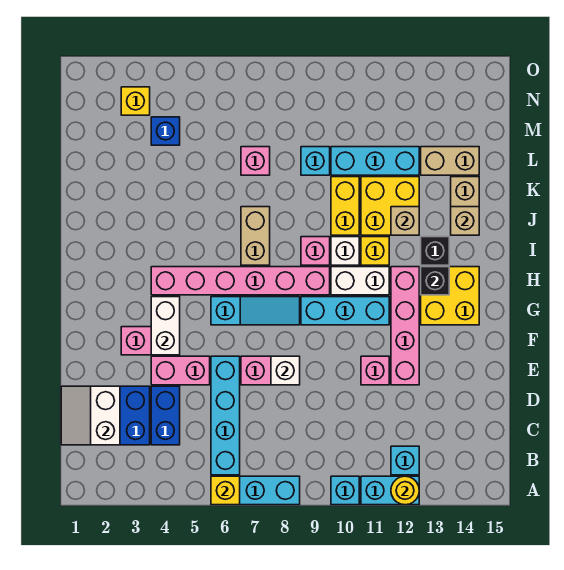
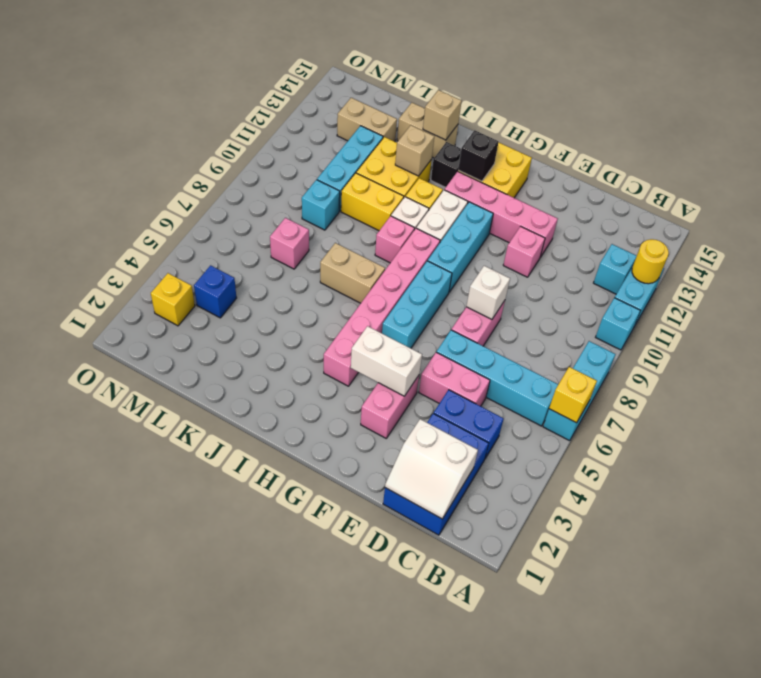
pink brick E4:E5 level 1 -> pink brick D5:E5 level 1
cyan slope G6:G8 level 1 top 6 -> cyan brick G6:G8 level 1
tan brick L13:L14 level 1 -> tan brick L13:M13 level 1

